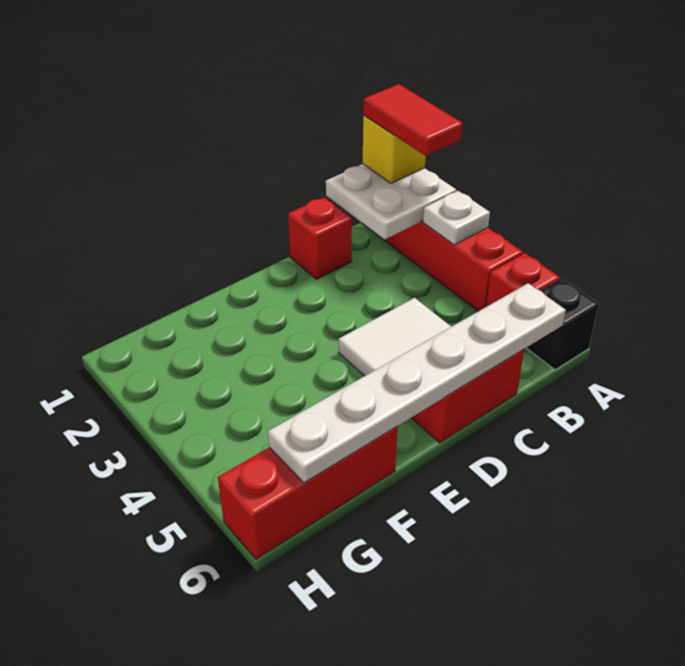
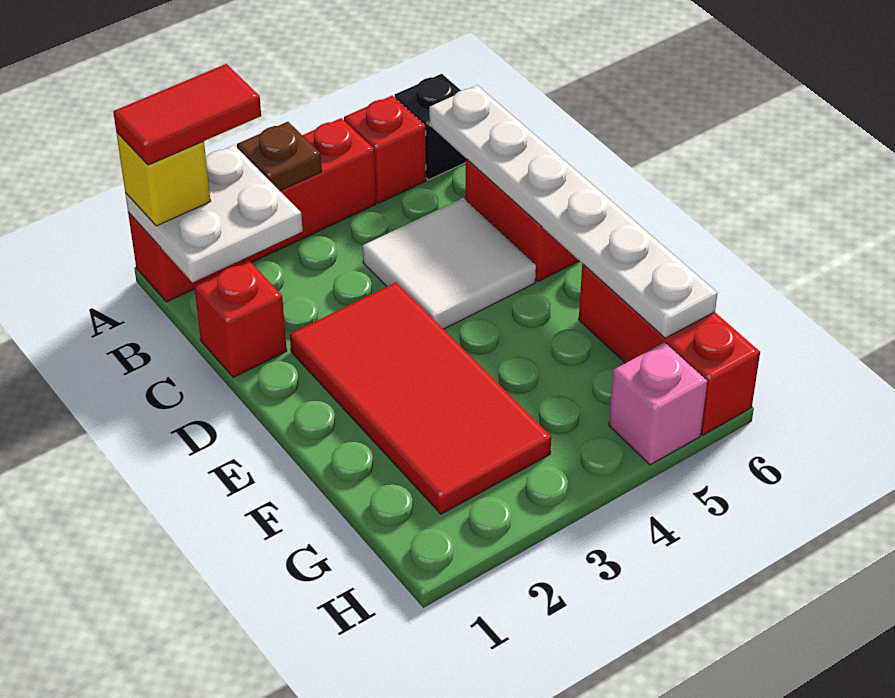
white plate A3 level 2 -> brown plate A3 level 2
none -> red tile D2:G3 level 1
none -> pink brick H5 level 1

